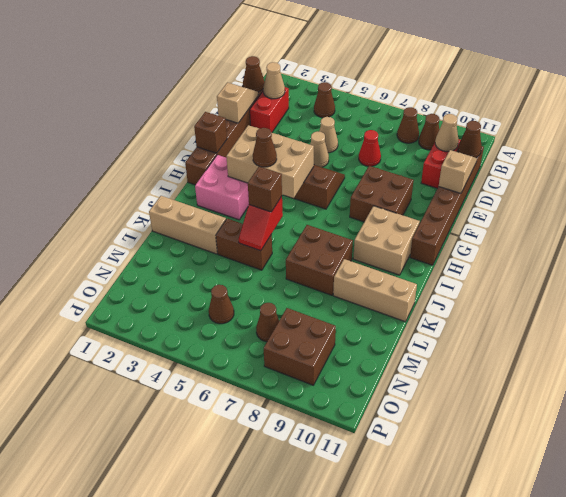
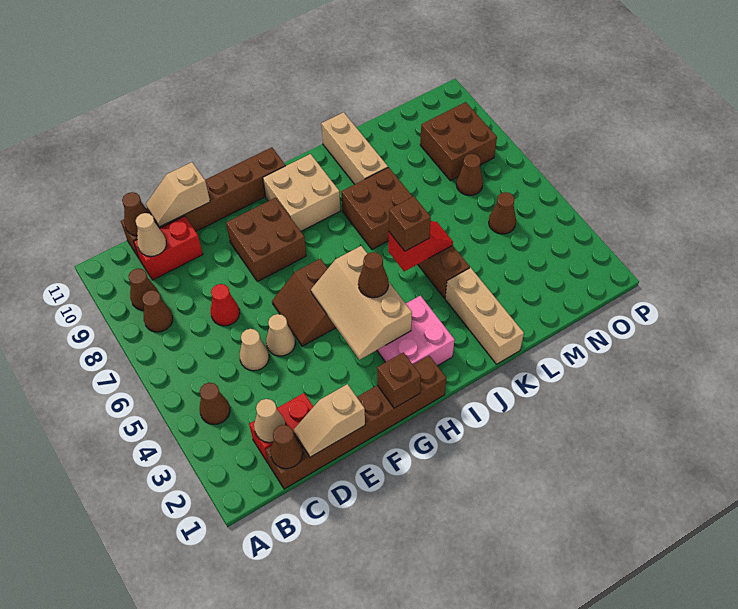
tan brick G3:H5 level 2 -> tan slope G3:H5 level 2 top H

